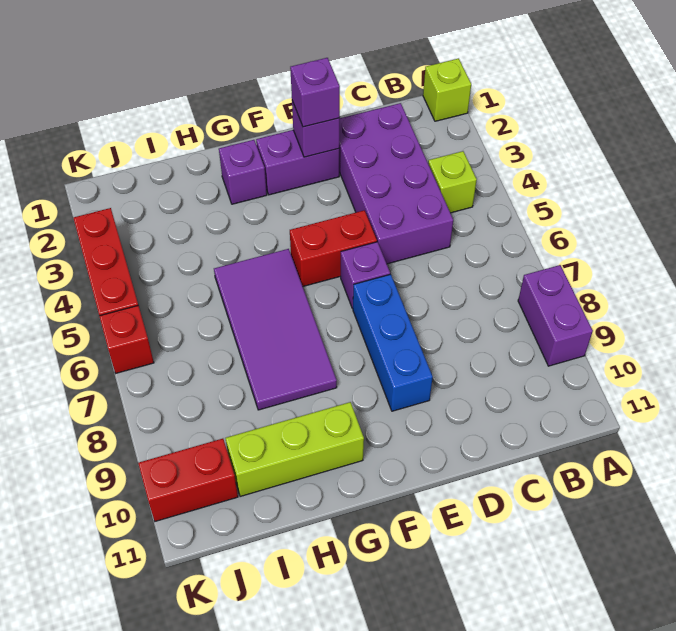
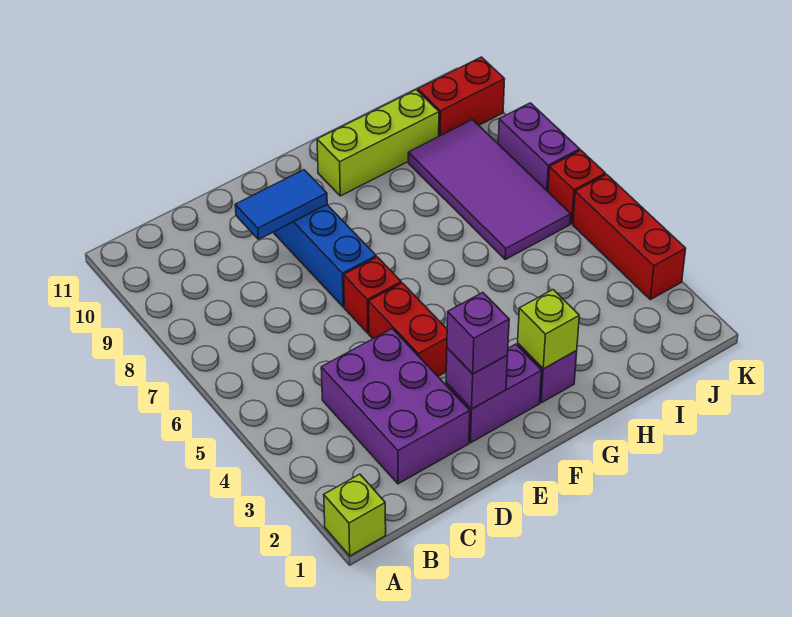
purple brick A8:A9 level 1 -> purple brick K7:K8 level 1
lime brick B4 level 1 -> lime brick G2 level 2
purple brick C2:D5 level 1 -> purple brick C2:D4 level 1
none -> blue tile D9:E9 level 2
red brick E5:F5 level 1 -> red brick E4:E5 level 1
purple brick E6 level 1 -> red brick E6 level 1
purple tile G5:H8 level 1 -> purple tile I6:J9 level 1

